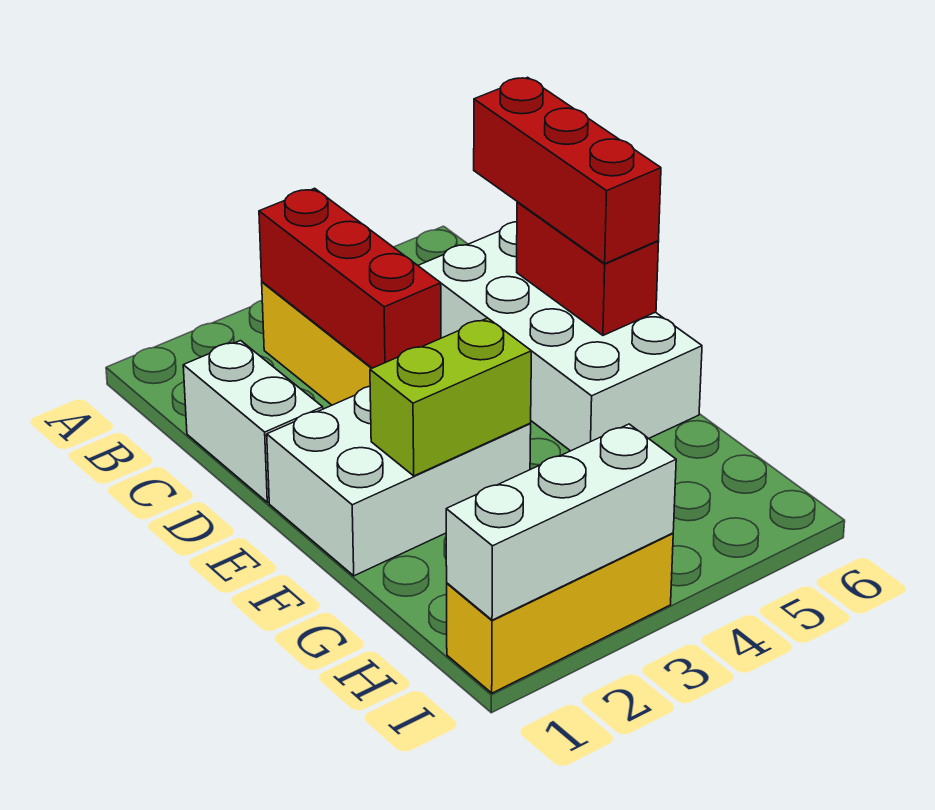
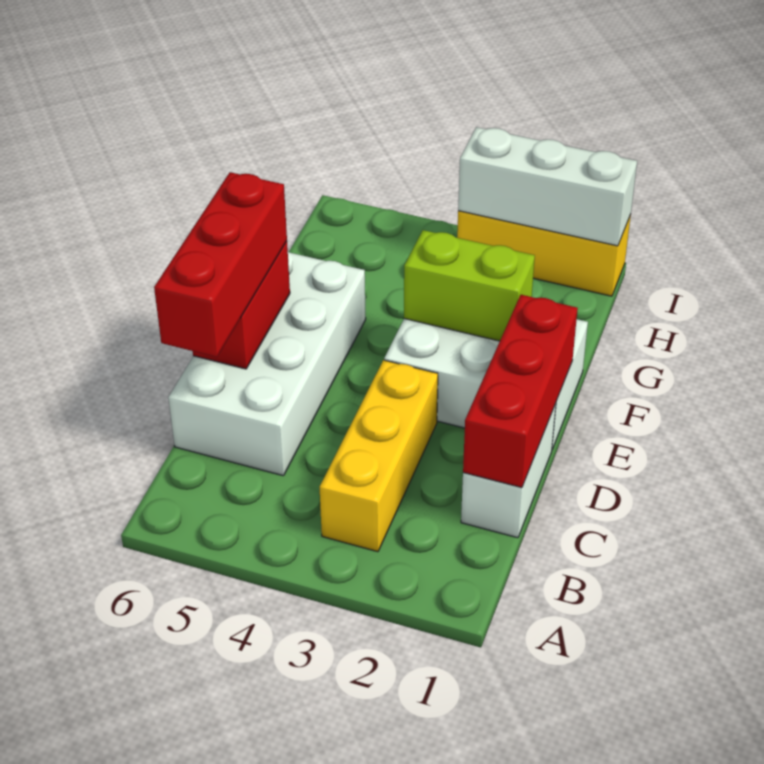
red brick B3:D3 level 2 -> red brick C1:E1 level 2

